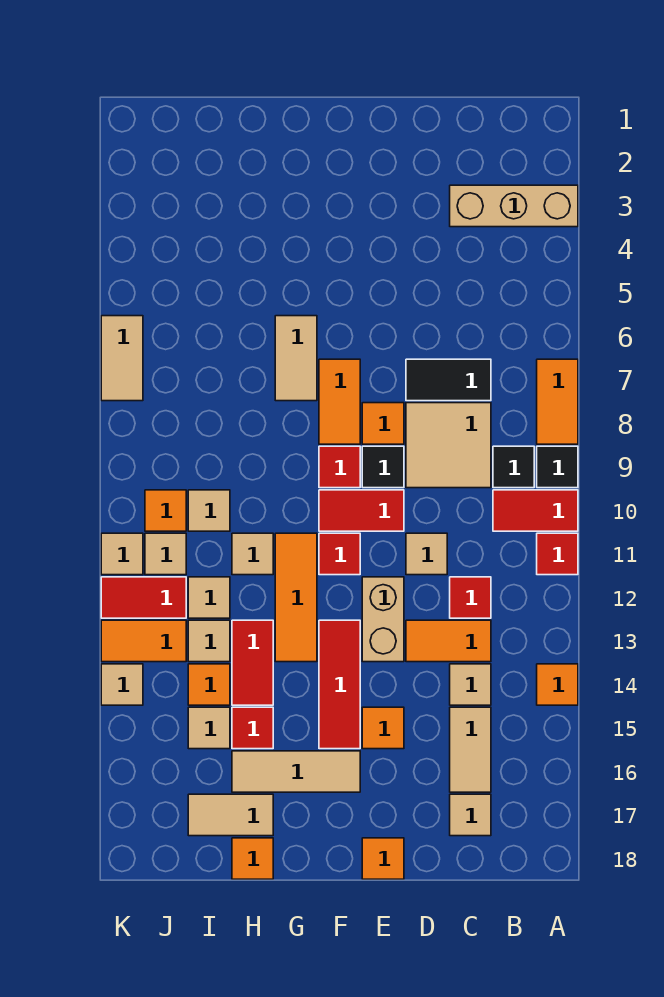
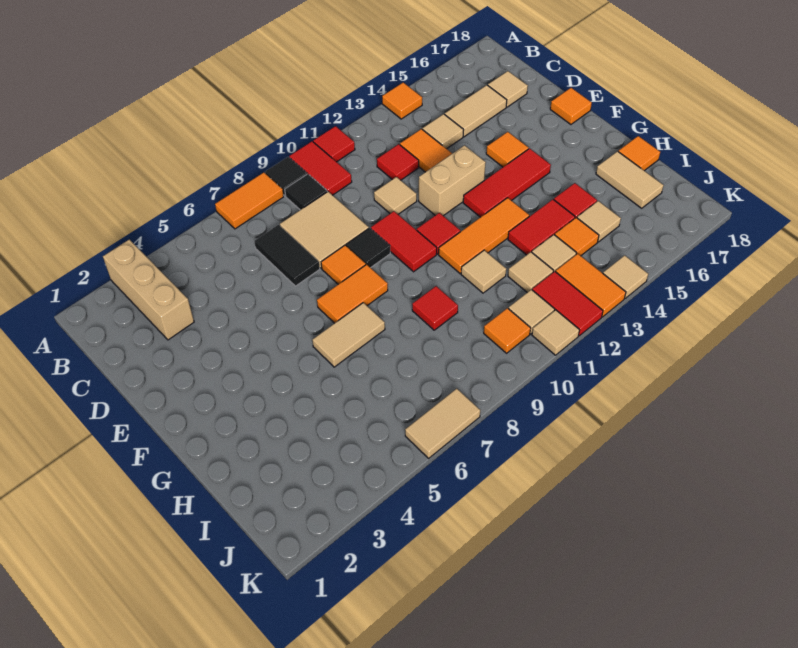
red tile F9 level 1 -> red tile H9 level 1
tan tile F16:H16 level 1 -> none
tan tile I10 level 1 -> none

